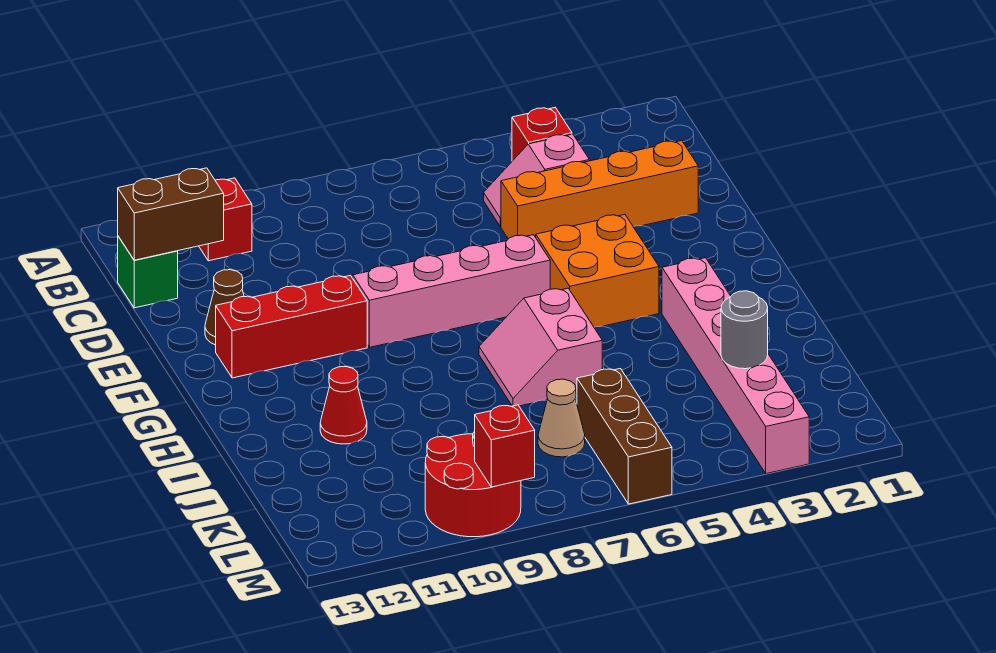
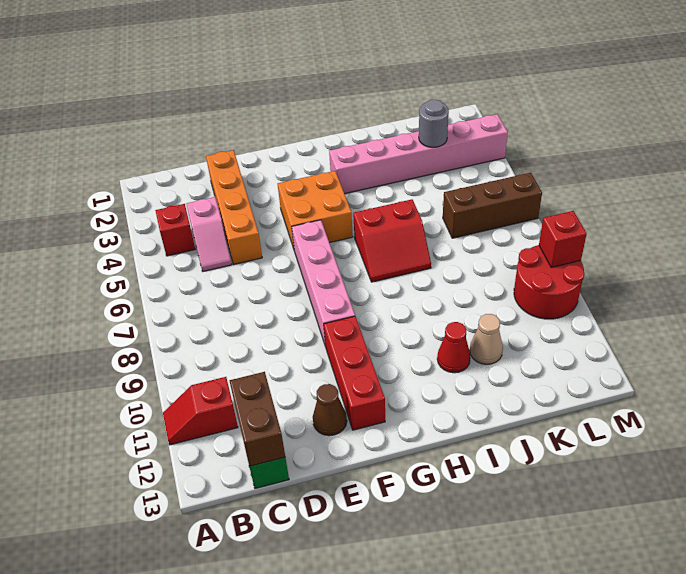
pink slope H6:I7 level 1 top 6 -> red slope H6:I7 level 1 top 6
tan cone K7 level 1 -> tan cone J11 level 1

